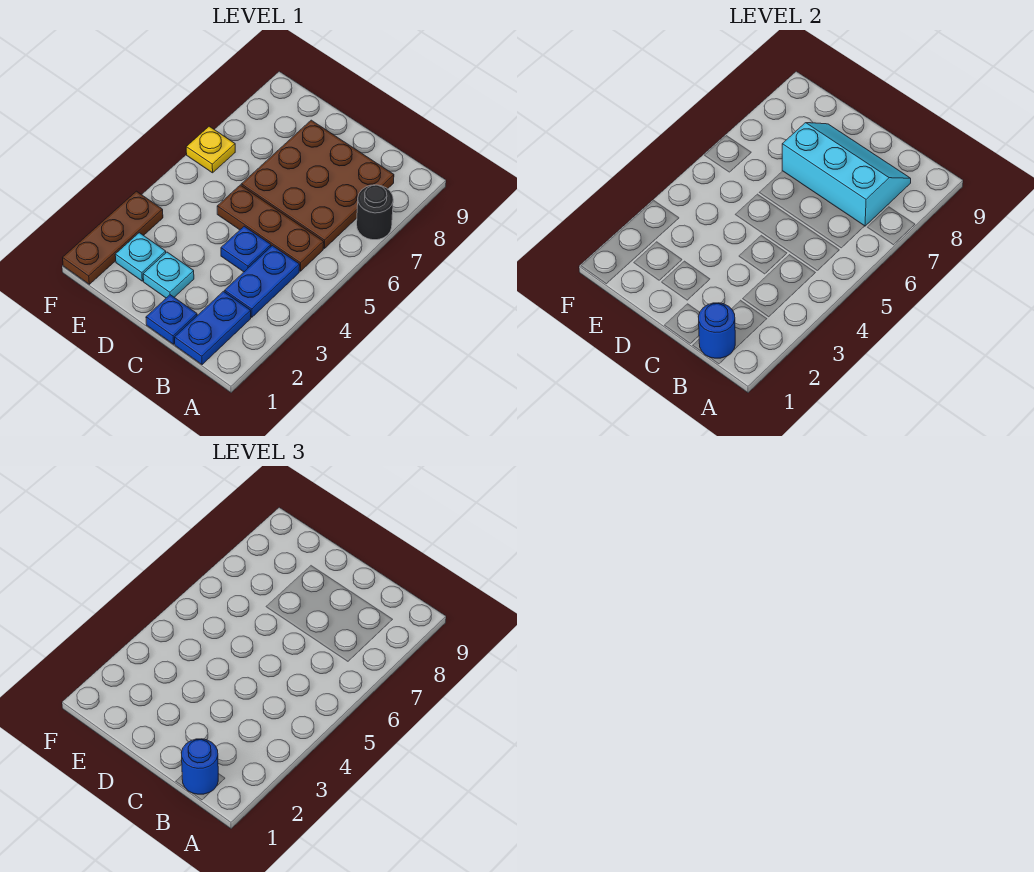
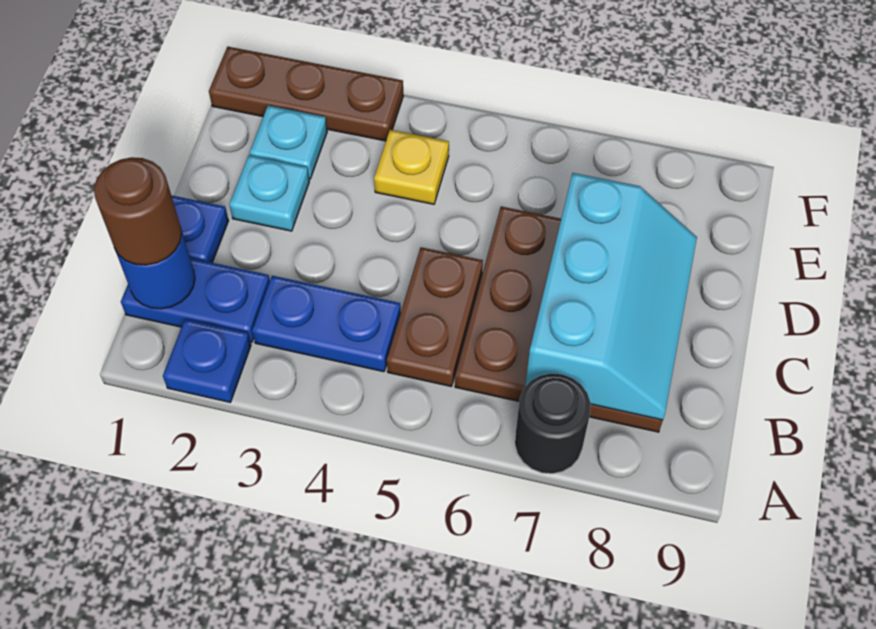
blue round brick B1 level 3 -> brown round brick B1 level 3
brown plate B5:D5 level 1 -> brown plate B5:C5 level 1
blue plate C4 level 1 -> blue plate A2 level 1
yellow plate F6 level 1 -> yellow plate E4 level 1

